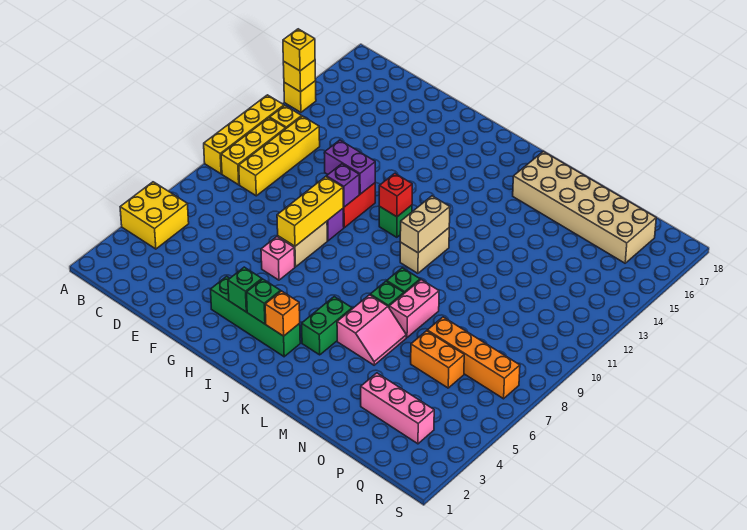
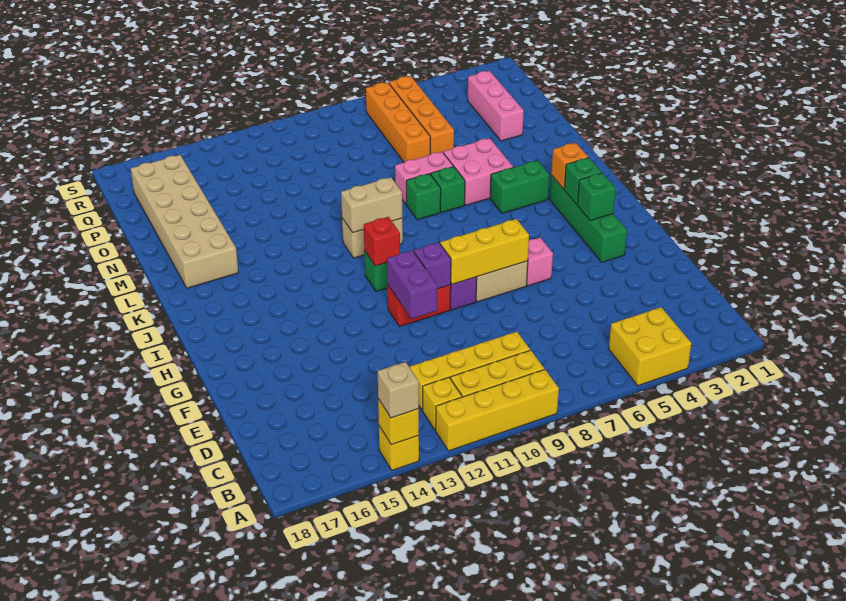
yellow brick A14 level 3 -> tan brick A14 level 3
pink slope L5:M6 level 1 top L -> pink brick L5:M6 level 1
orange brick O6:P6 level 1 -> orange brick O6:R6 level 1

